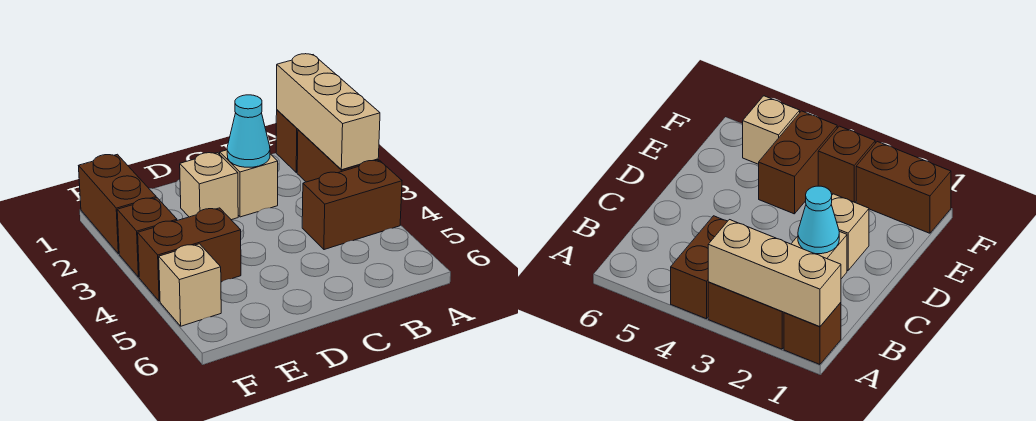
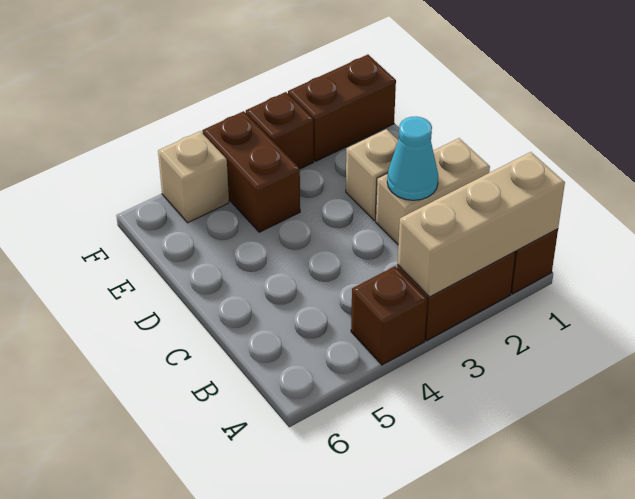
brown brick A4:B4 level 1 -> brown brick A4 level 1
tan brick C2 level 1 -> tan brick C1:C2 level 1

